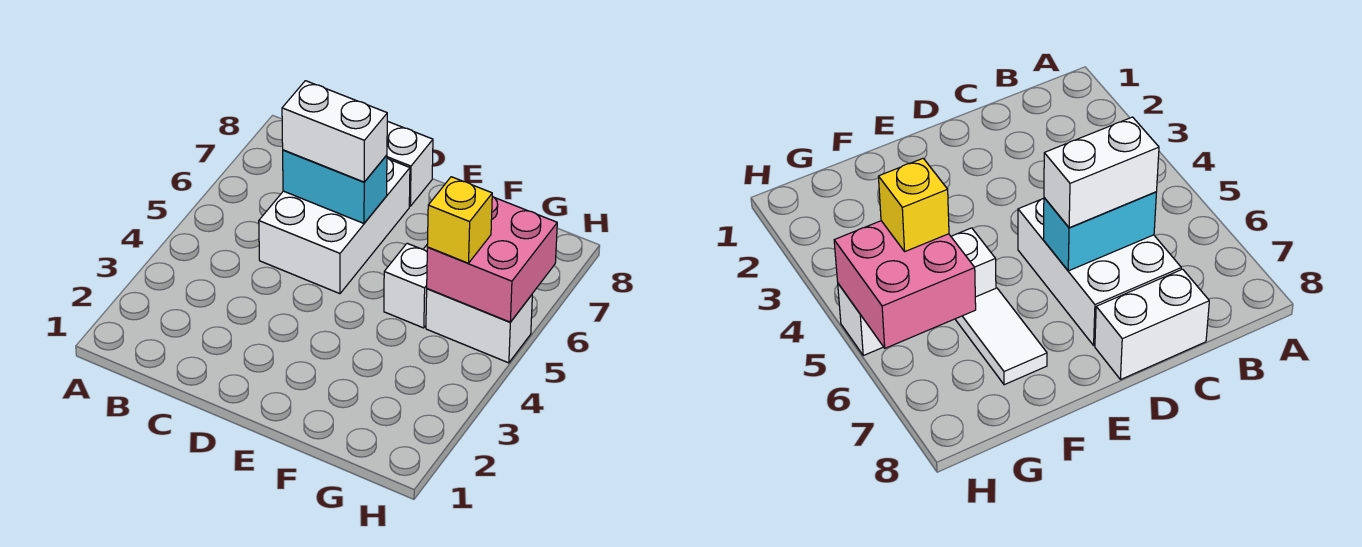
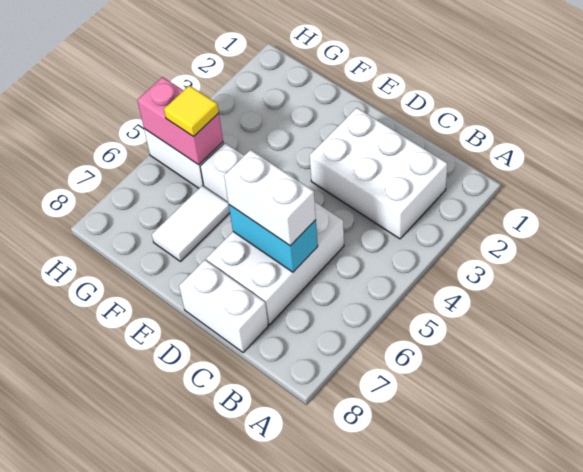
none -> white brick B2:D3 level 1
pink brick G5:H6 level 2 -> pink brick G5:H5 level 2
yellow brick G5 level 3 -> yellow tile G5 level 3

